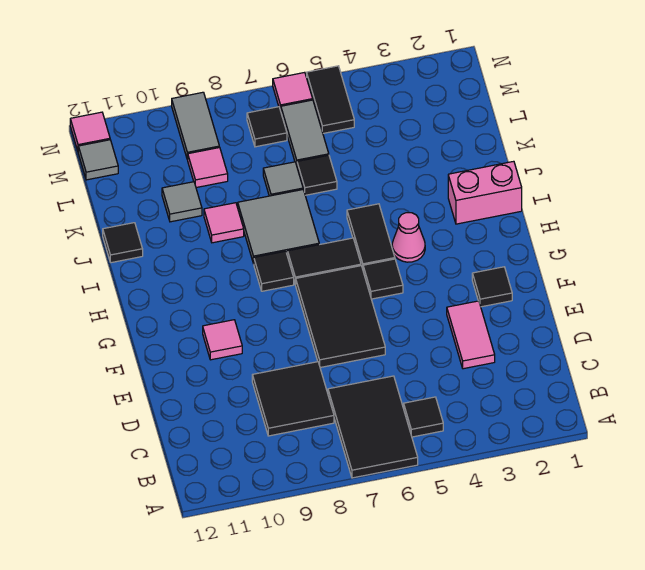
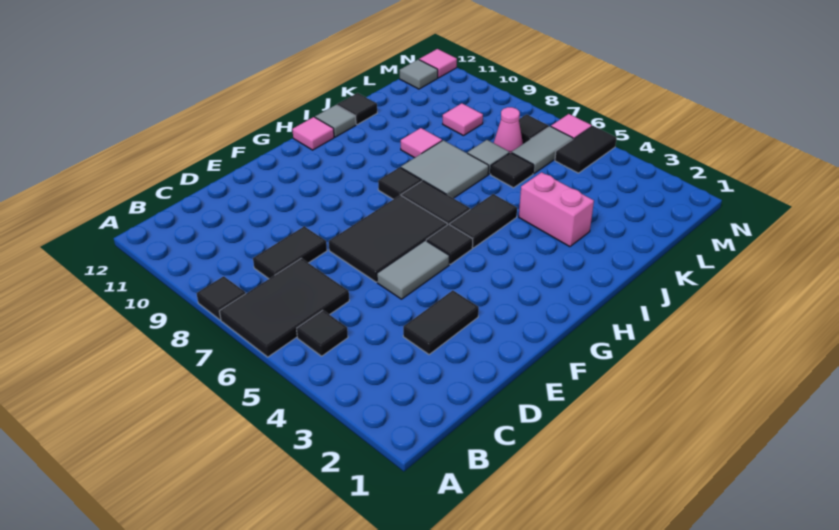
black tile C8:D9 level 1 -> black tile C8:D8 level 1
pink tile D3:E3 level 1 -> black tile D3:E3 level 1
black tile F2 level 1 -> black tile A8 level 1
pink tile F10 level 1 -> pink tile H12 level 1
pink cone H4 level 1 -> pink cone L7 level 1
pink brick I1:I2 level 1 -> pink brick J3:J4 level 1
grey tile K10 level 1 -> grey tile I12 level 1
grey tile M9:N9 level 1 -> grey tile E5:F5 level 1

